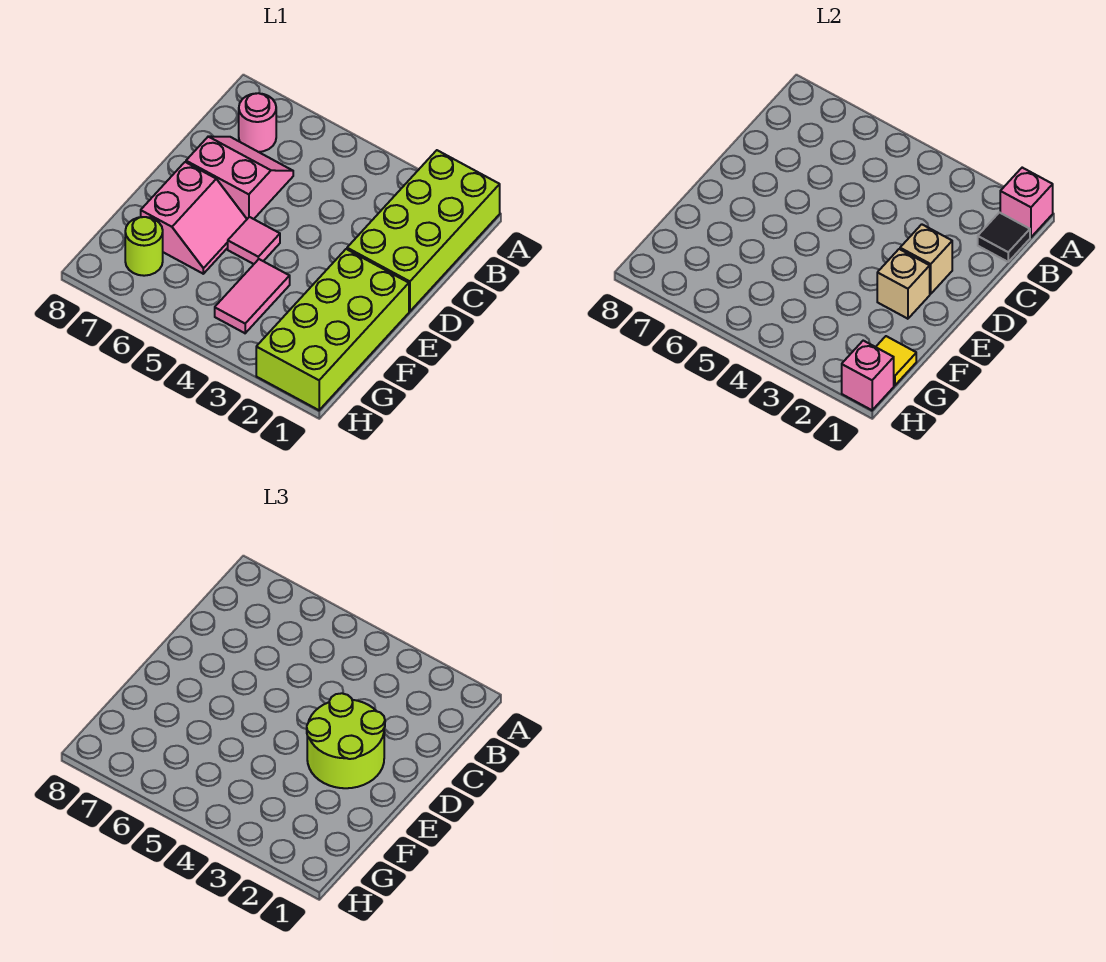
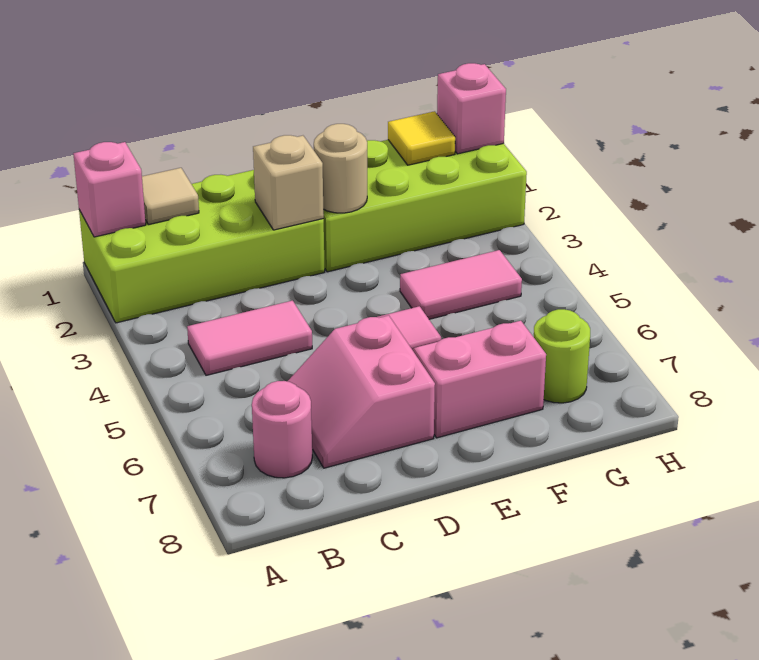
black tile B1 level 2 -> tan tile B1 level 2
none -> pink tile B4:C4 level 1
lime round brick D2:E3 level 3 -> none
tan brick E2 level 2 -> tan round brick E2 level 2

